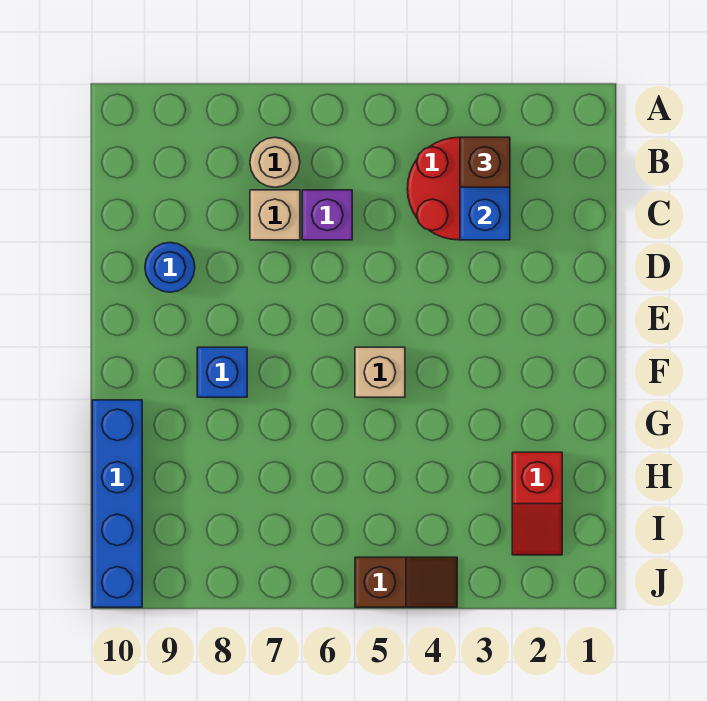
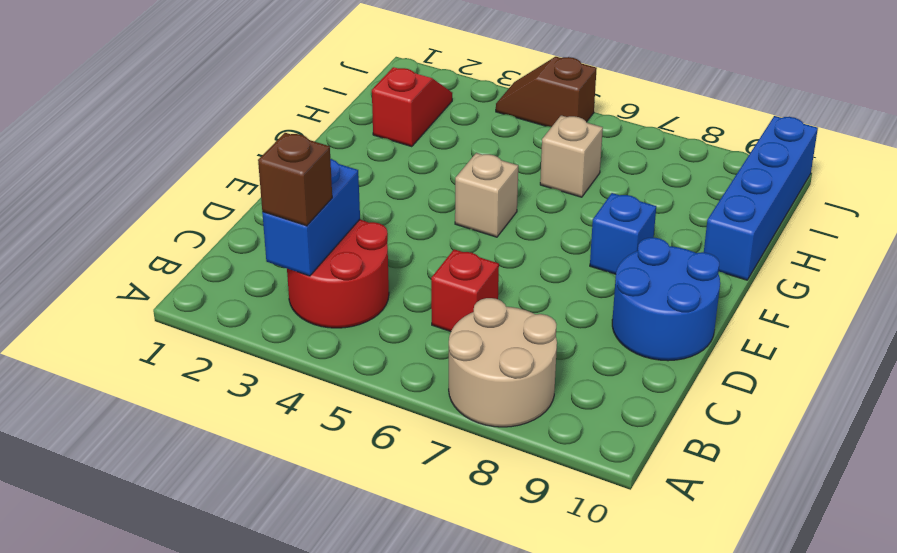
tan round brick B7 level 1 -> tan round brick A7:B8 level 1
purple brick C6 level 1 -> red brick C6 level 1
tan brick C7 level 1 -> tan brick H6 level 1
blue round brick D9 level 1 -> blue round brick D9:E10 level 1

